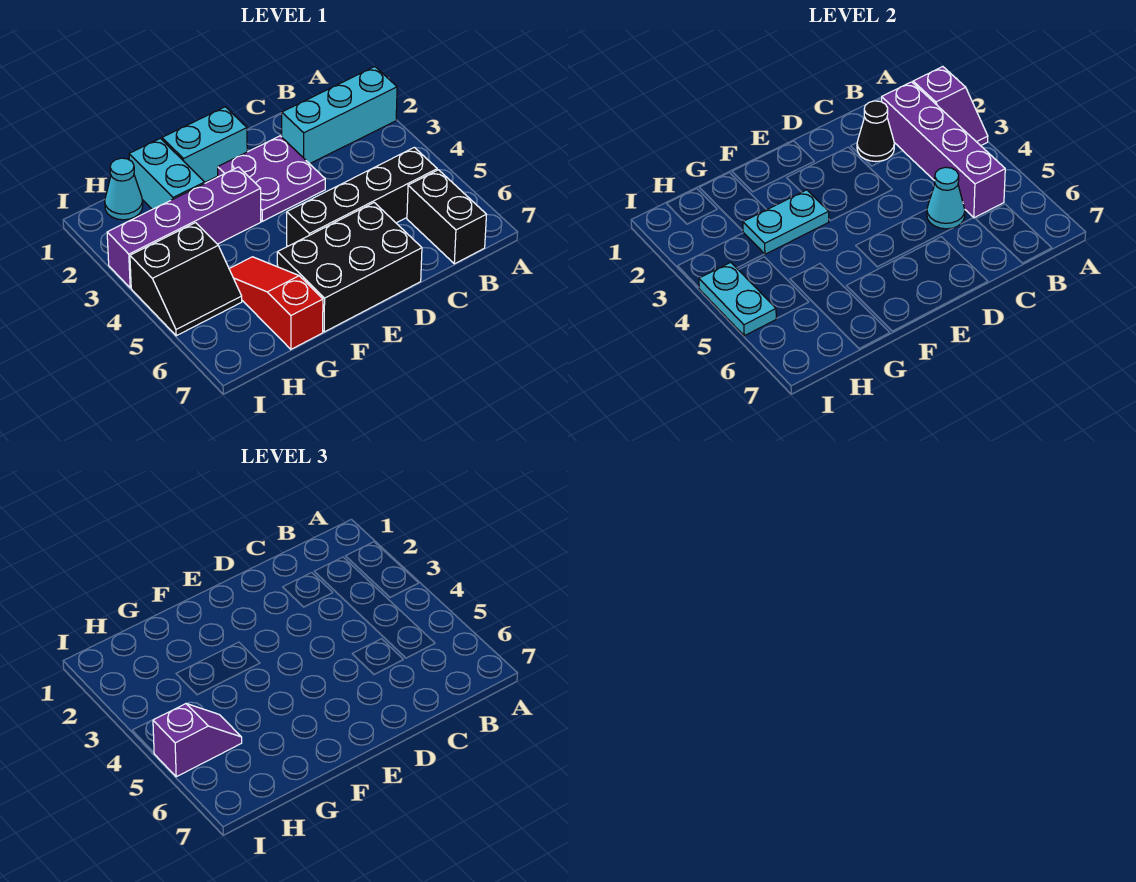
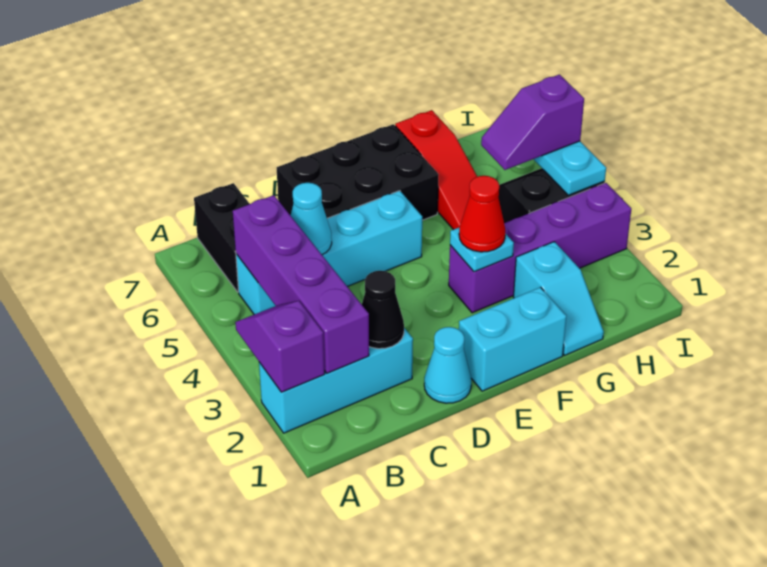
black brick B5:E5 level 1 -> cyan brick B5:E5 level 1
purple plate D2:E3 level 1 -> none
cyan plate F3:G3 level 2 -> cyan plate F3 level 2
none -> red cone F3 level 3
cyan brick G1:G2 level 1 -> cyan slope G1:G2 level 1 top 2
cyan cone H1 level 1 -> cyan cone D1 level 1

